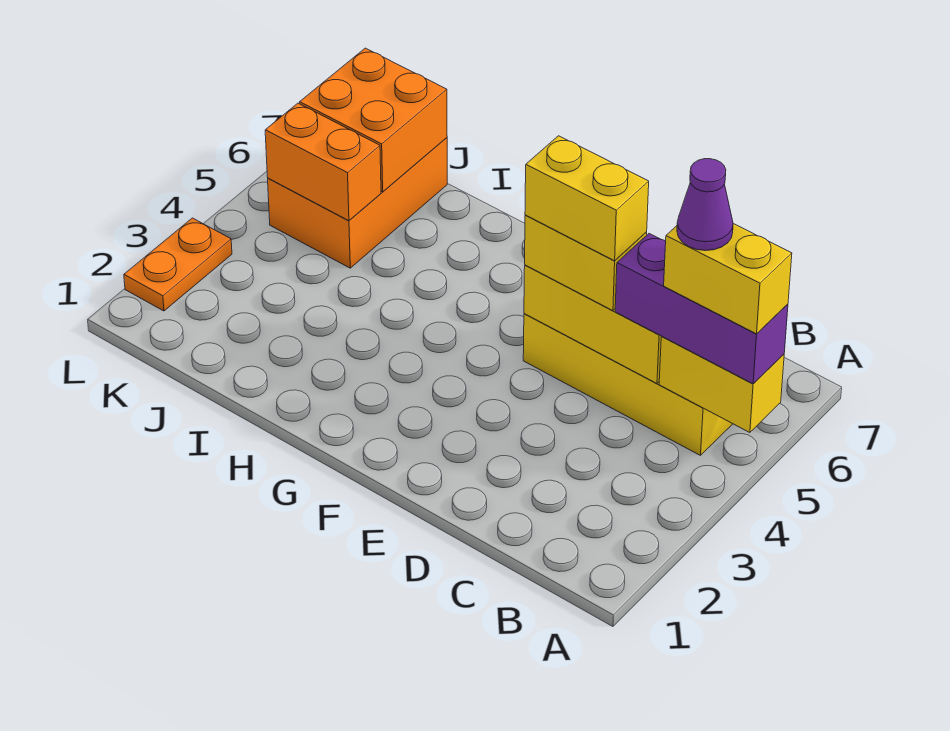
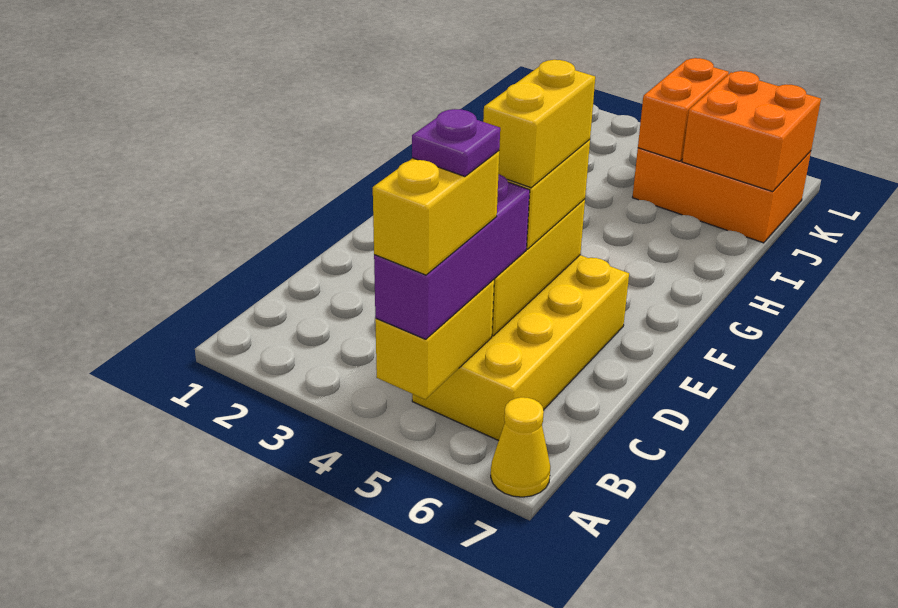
none -> yellow cone A7 level 1
purple cone B5 level 5 -> purple plate B5 level 5
orange plate L2:L3 level 1 -> none

